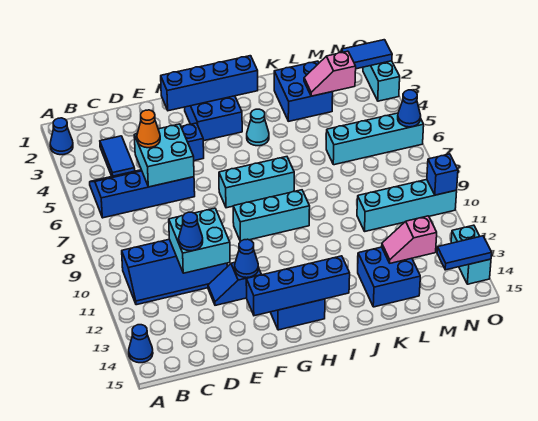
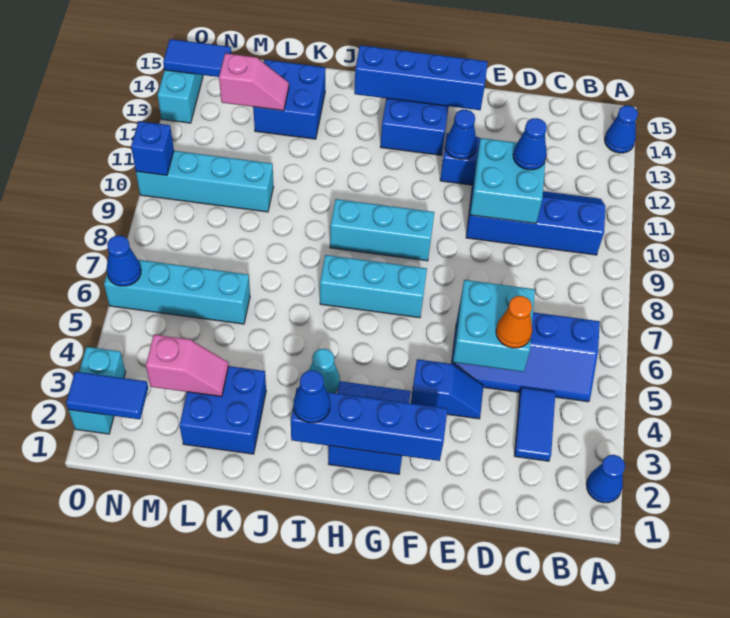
none -> blue cone I2 level 3

